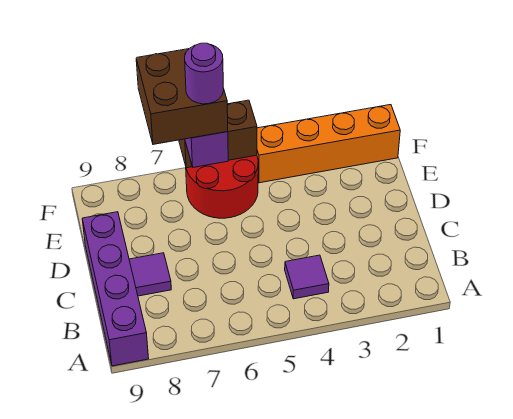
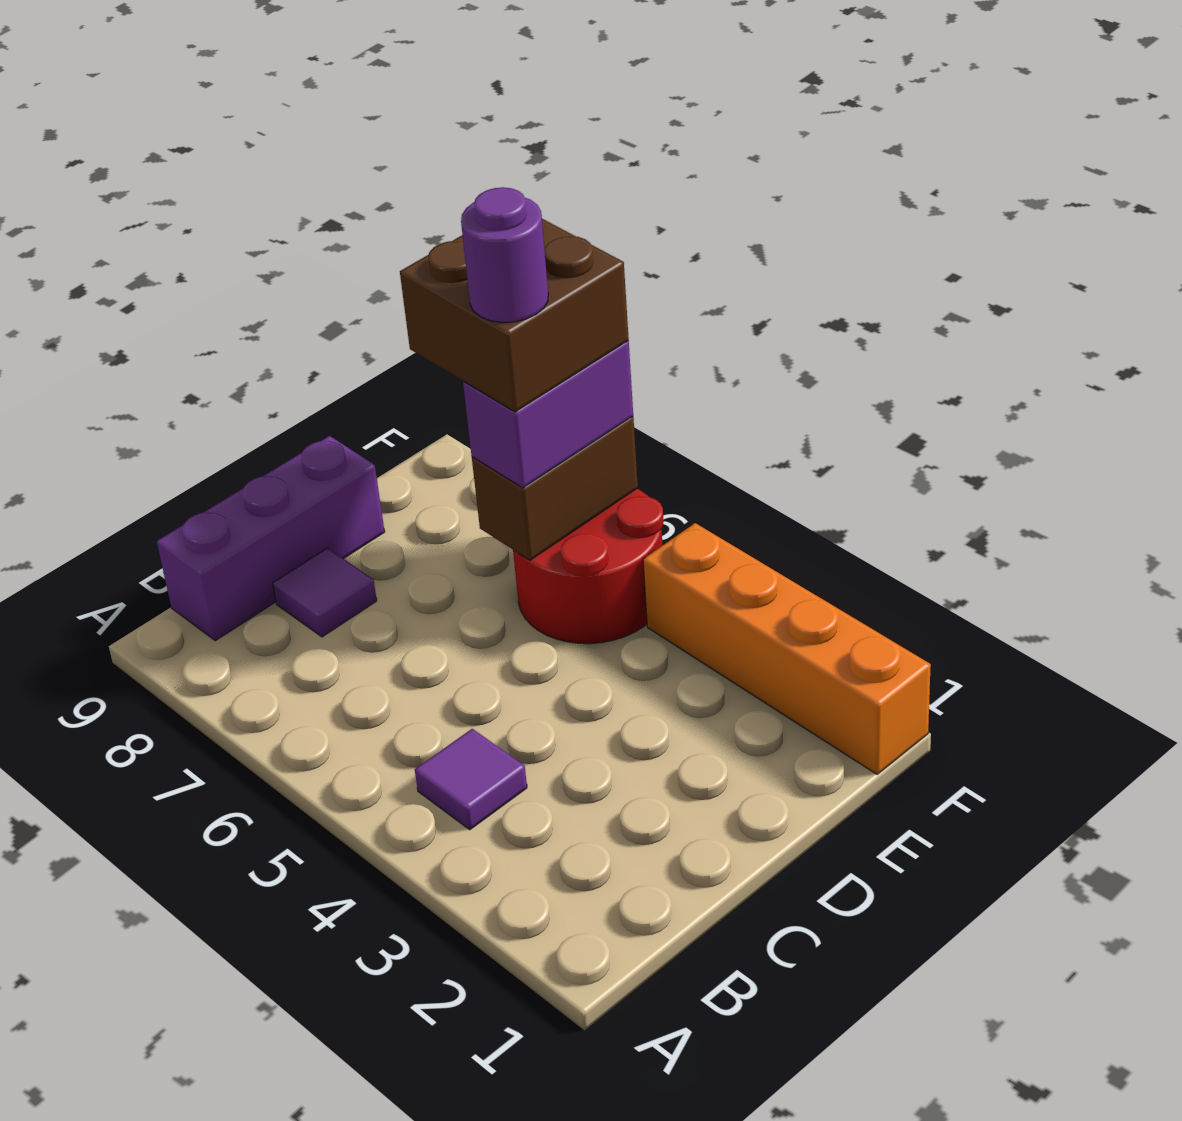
purple brick A9:D9 level 1 -> purple brick B9:D9 level 1
brown brick F5:F6 level 2 -> brown brick E6:F6 level 2

